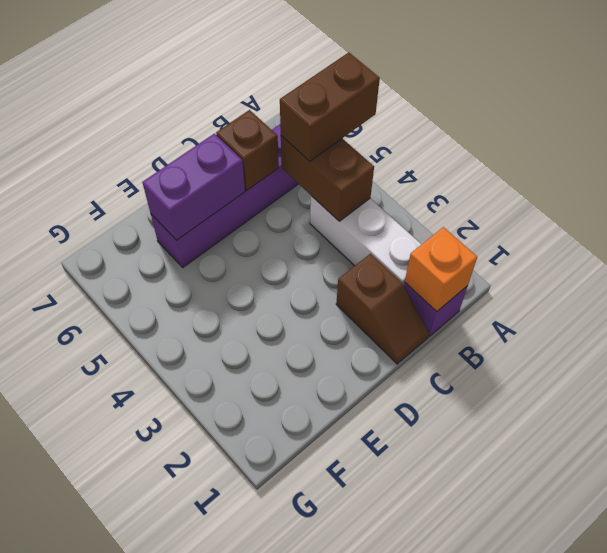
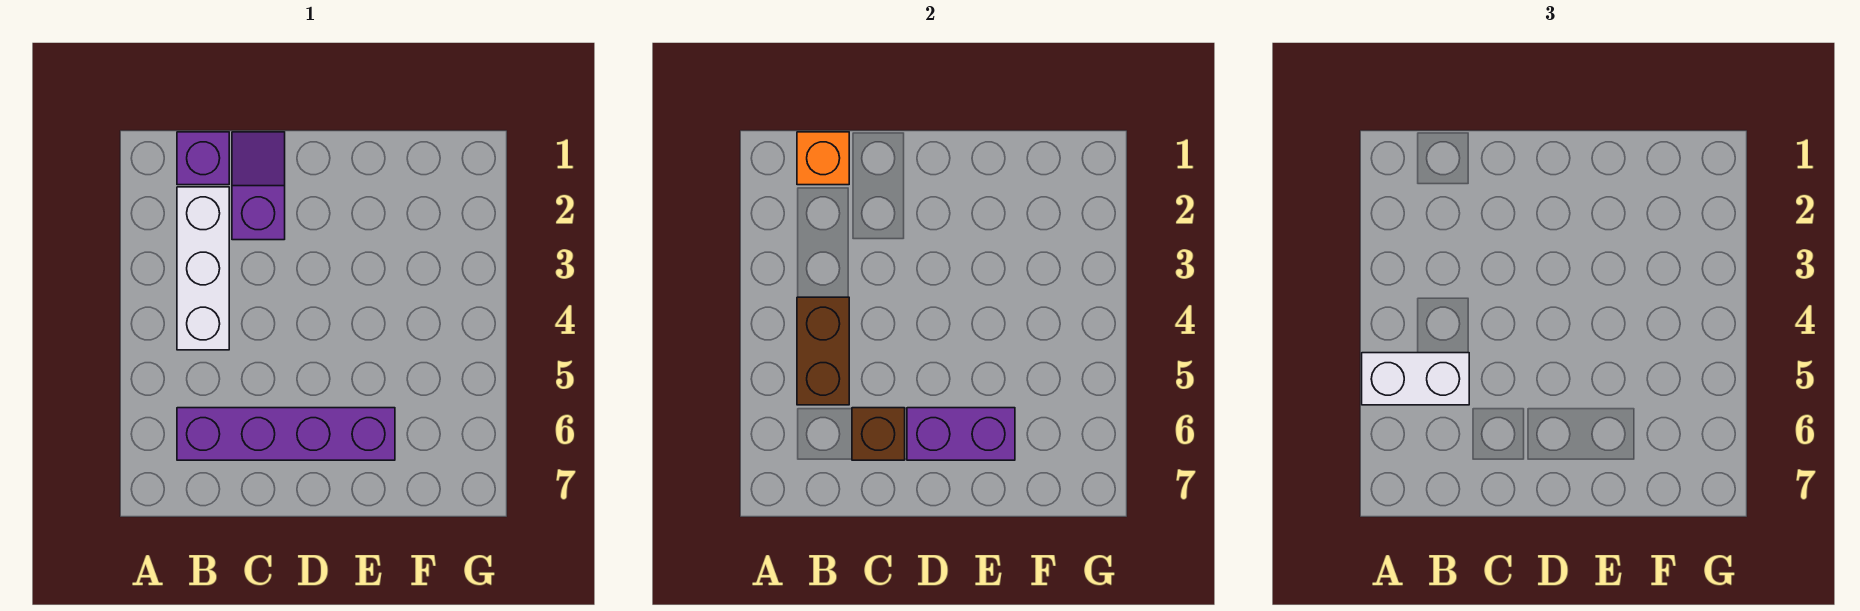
brown brick A5:B5 level 3 -> white brick A5:B5 level 3
brown slope C1:C2 level 1 top 2 -> purple slope C1:C2 level 1 top 2

